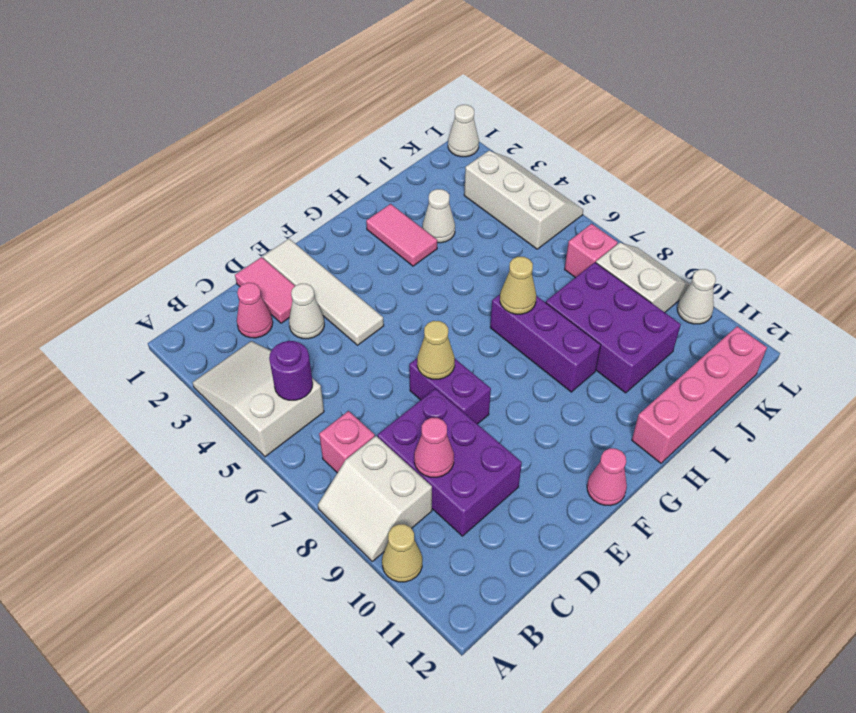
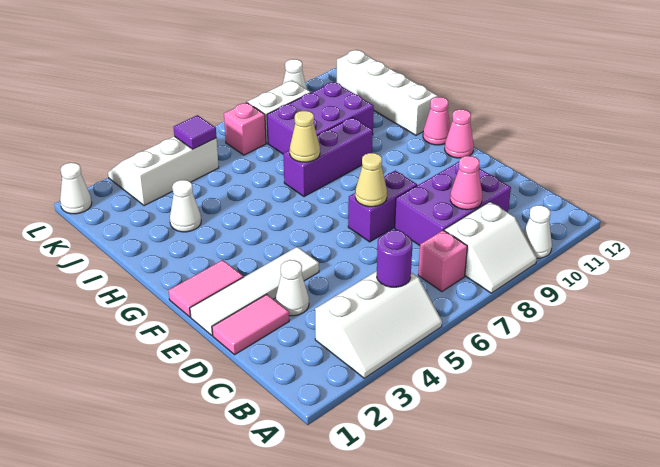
white slope A3:B5 level 1 top 5 -> white slope A3:B5 level 1 top B
tan cone A10 level 1 -> white cone A10 level 1
pink cone C2 level 1 -> pink cone G12 level 1
pink tile H2:H3 level 1 -> pink tile F1:F2 level 1
pink brick H12:K12 level 1 -> white brick H12:K12 level 1
none -> purple tile K5 level 2

